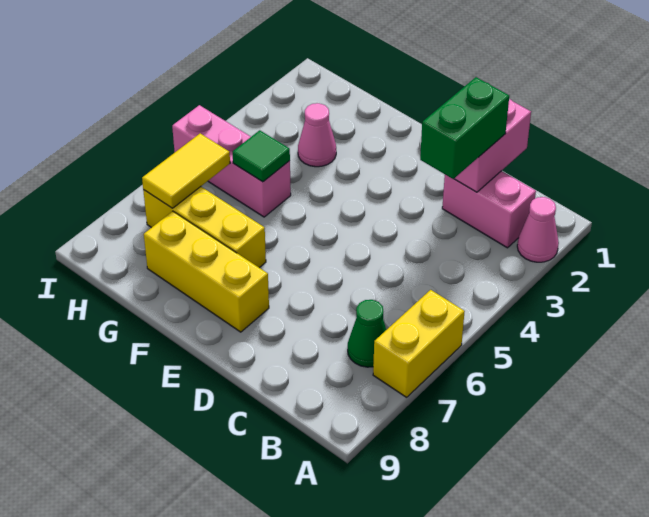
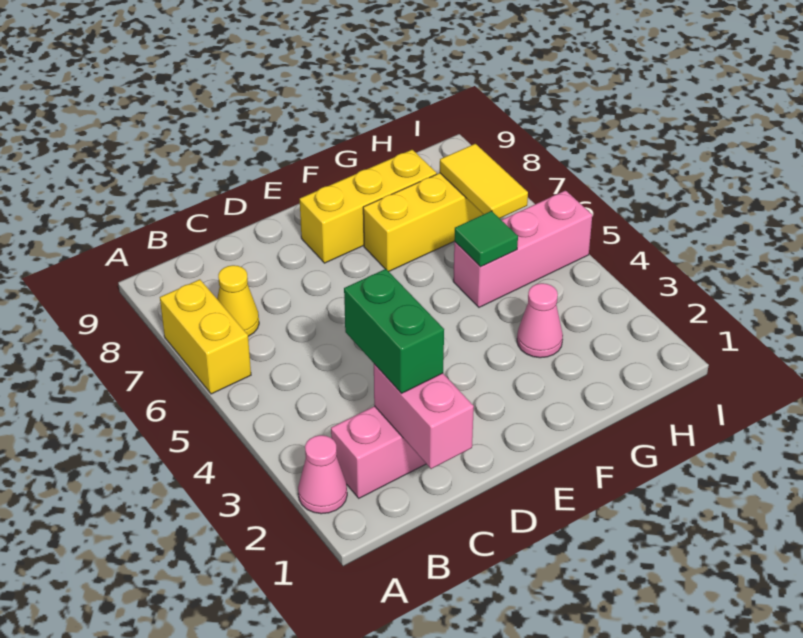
green cone B7 level 1 -> yellow cone B7 level 1

